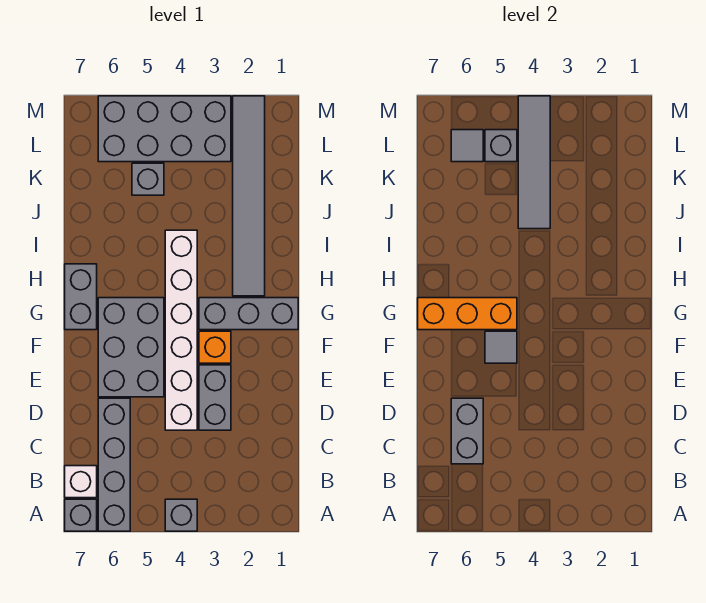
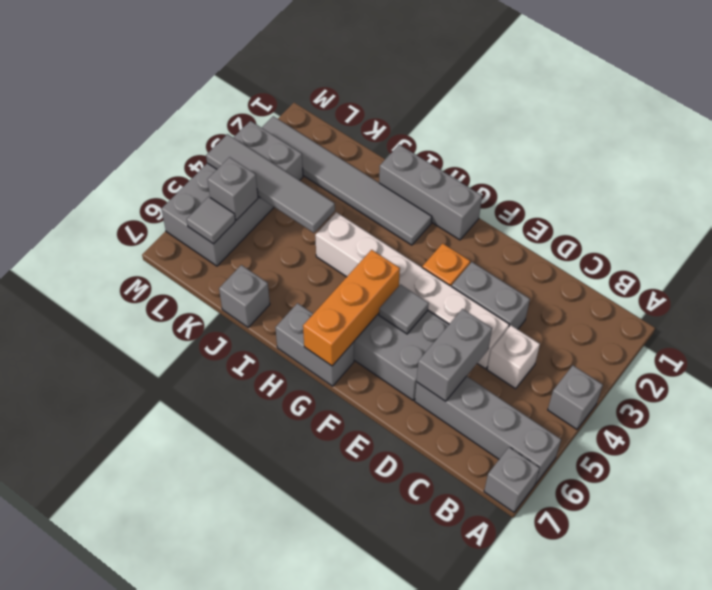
white brick B7 level 1 -> white brick C4 level 1
grey brick C6:D6 level 2 -> grey brick D5:D6 level 2
grey brick G1:G3 level 1 -> grey brick G1:I1 level 1
grey brick K5 level 1 -> grey brick J7 level 1

